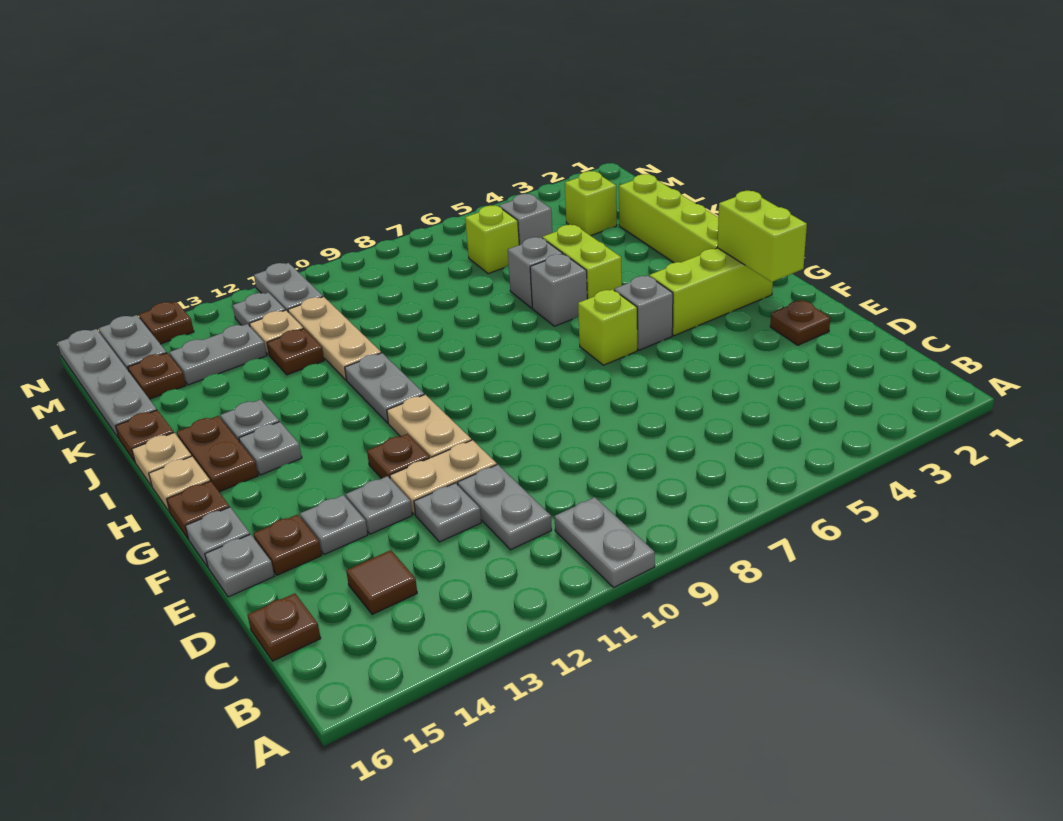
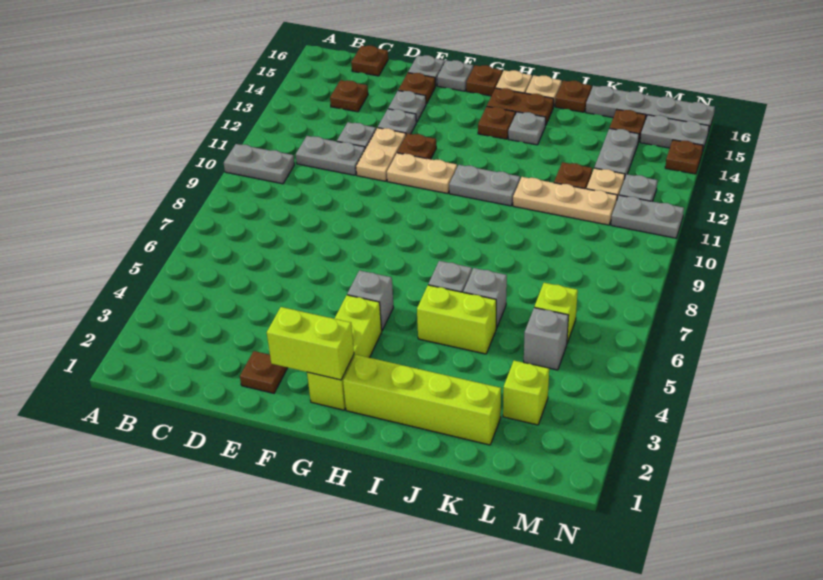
brown tile C14 level 1 -> brown plate C14 level 1
lime brick G6 level 1 -> none
grey plate H14 level 1 -> brown plate H14 level 1

